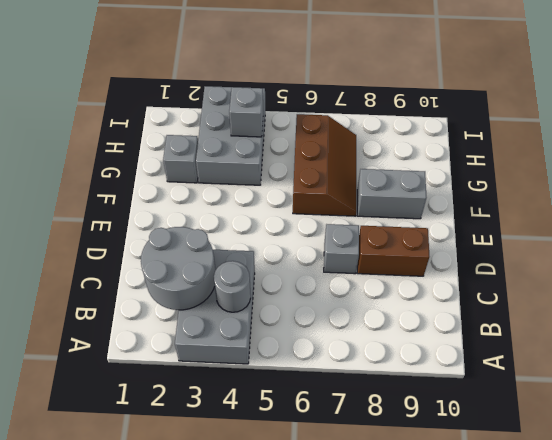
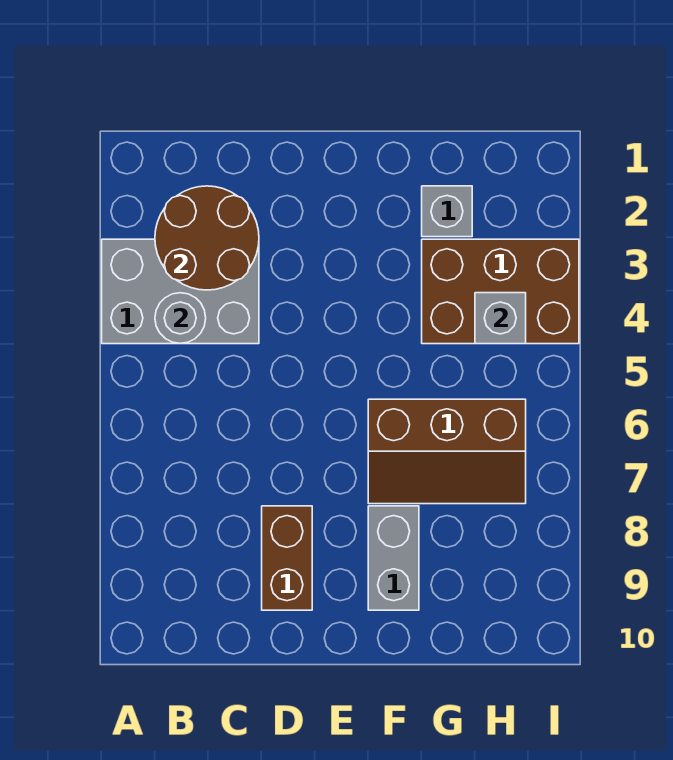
grey round brick B2:C3 level 2 -> brown round brick B2:C3 level 2
grey brick D7 level 1 -> none
grey brick G3:I4 level 1 -> brown brick G3:I4 level 1

